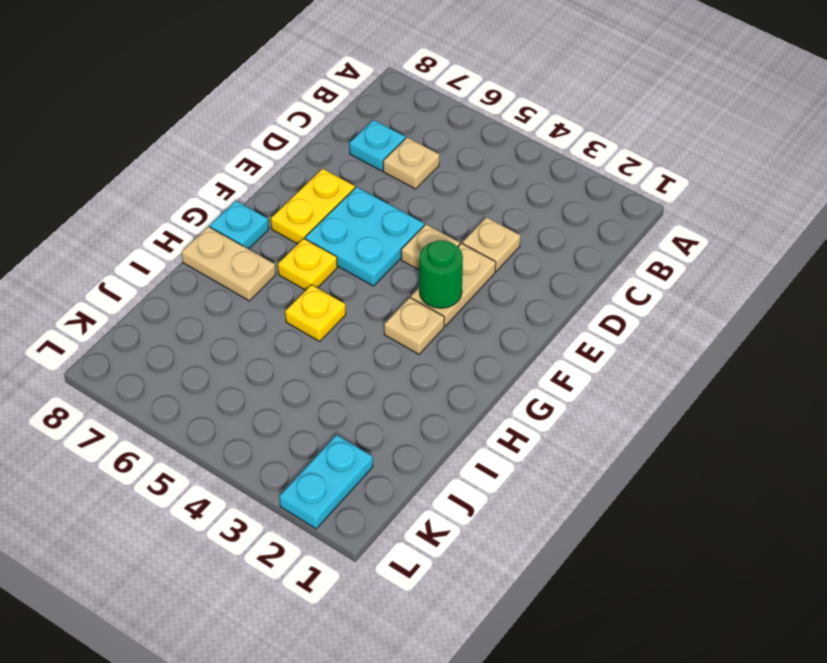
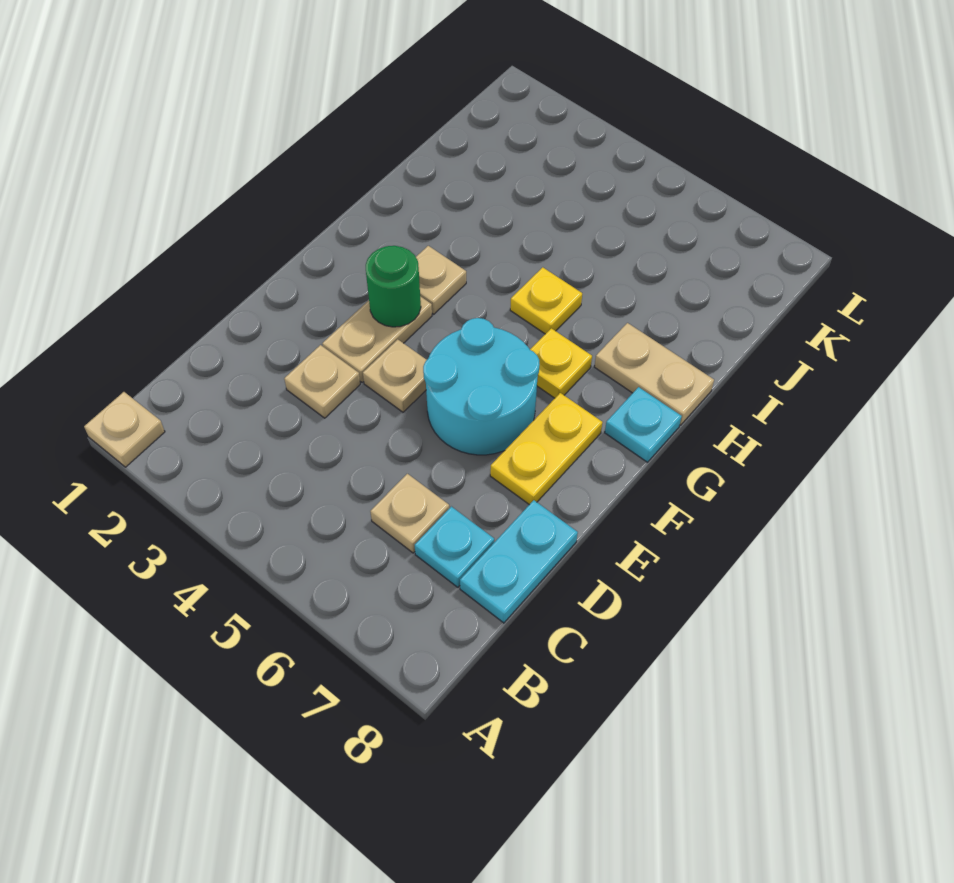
none -> tan plate A1 level 1
cyan plate E5:F6 level 1 -> cyan round brick E5:F6 level 1
cyan plate K2:L2 level 1 -> cyan plate C8:D8 level 1

